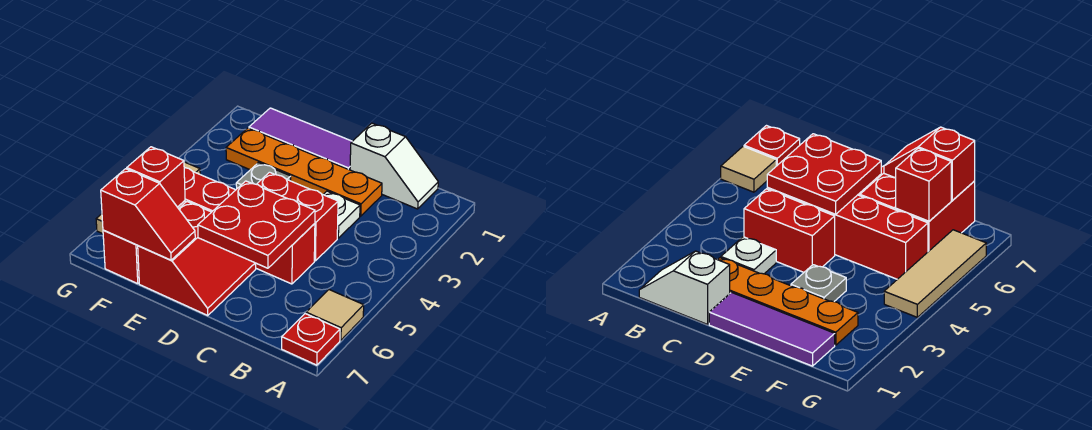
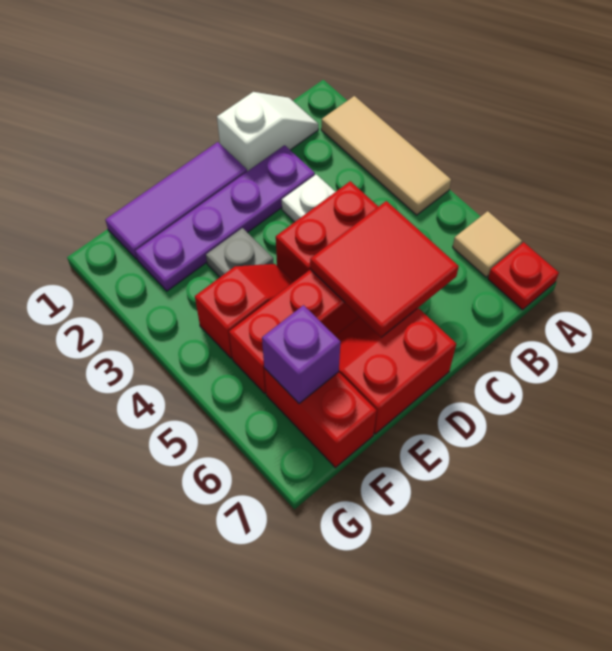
orange plate C2:F2 level 1 -> purple plate C2:F2 level 1
red plate C5:D6 level 2 -> red tile C5:D6 level 2
red slope D6:E7 level 1 top E -> red slope D6:E7 level 1 top 7
red slope E7:F7 level 2 top F -> red slope E4:F4 level 1 top F
red brick F6 level 2 -> purple brick F6 level 2
tan tile G4:G6 level 1 -> tan tile A2:A4 level 1

